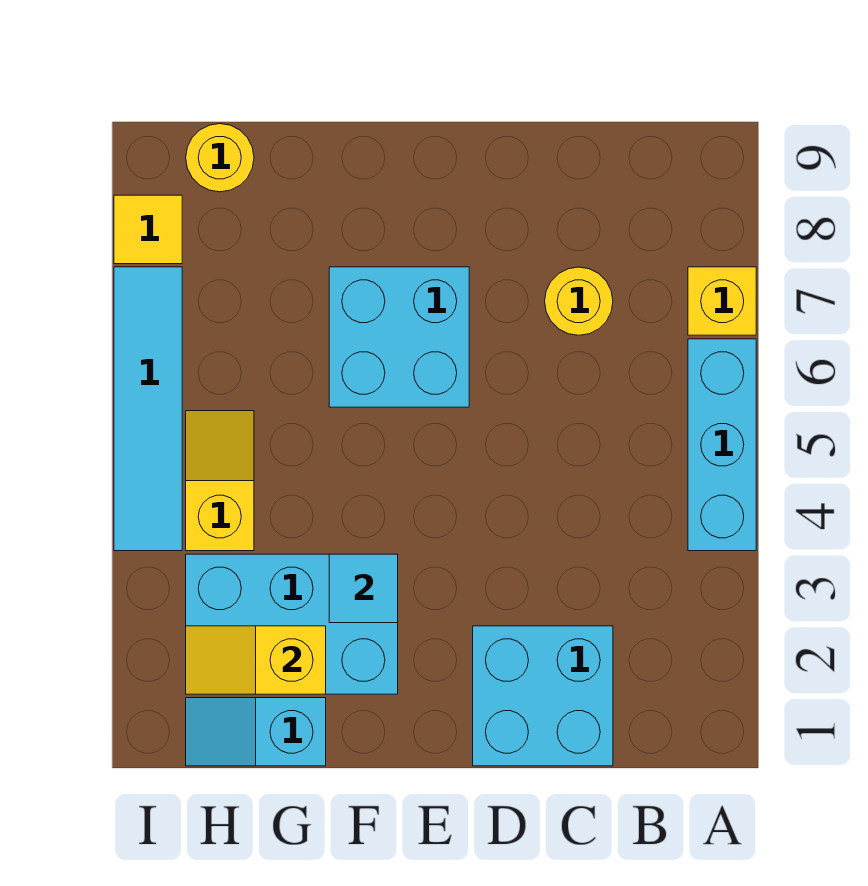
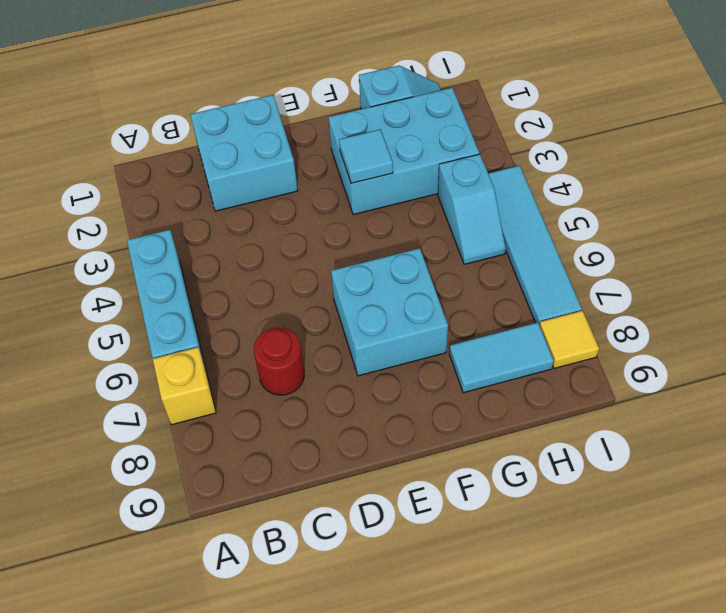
yellow round brick C7 level 1 -> red round brick C7 level 1
yellow slope G2:H2 level 2 top G -> none
none -> cyan tile G8:H8 level 1
yellow slope H4:H5 level 1 top 4 -> cyan slope H4:H5 level 1 top 4
yellow round brick H9 level 1 -> none

